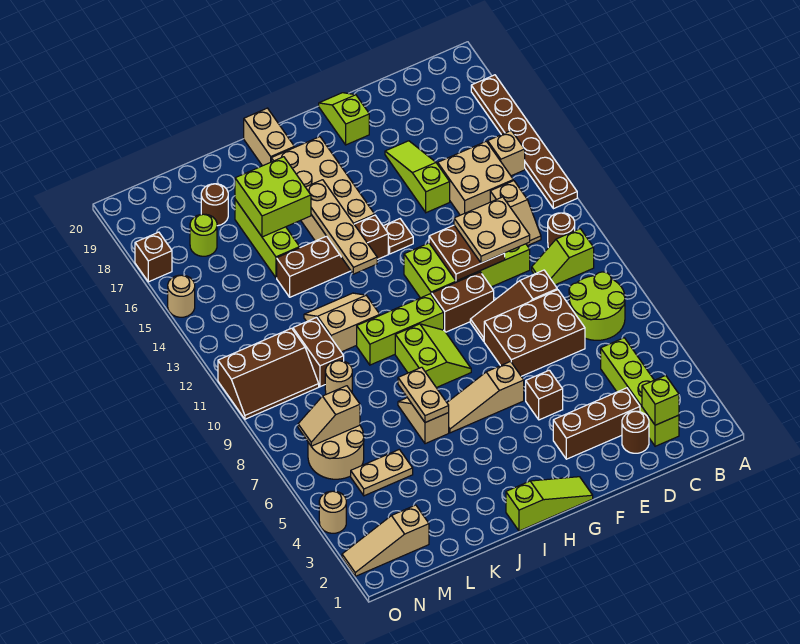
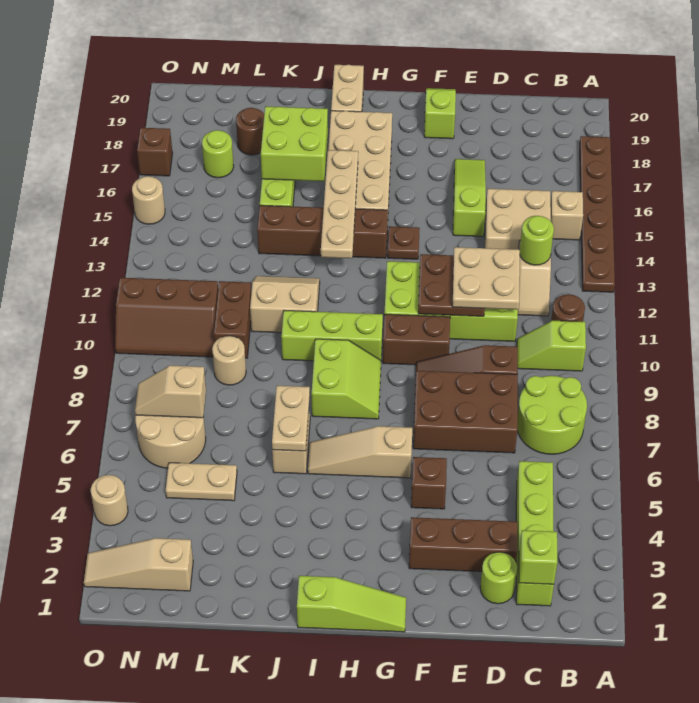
none -> lime round brick C13 level 2
brown round brick D2 level 1 -> lime round brick D2 level 1

